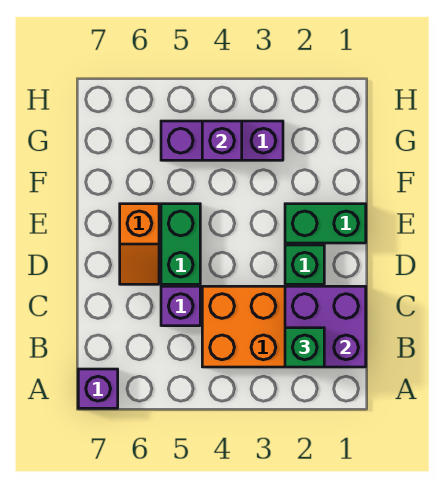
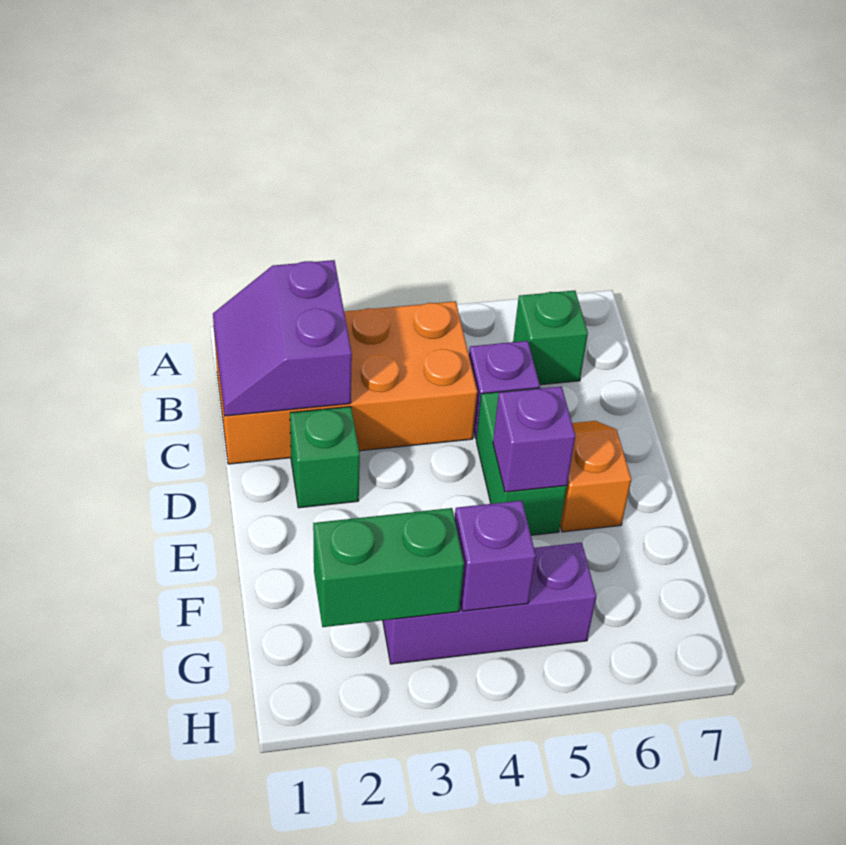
purple brick A7 level 1 -> purple brick E5 level 2
purple brick B1:C2 level 2 -> purple slope B1:C2 level 2 top 2
green brick B2 level 3 -> green brick B6 level 1
green brick E1:E2 level 1 -> green brick G2:G3 level 2

